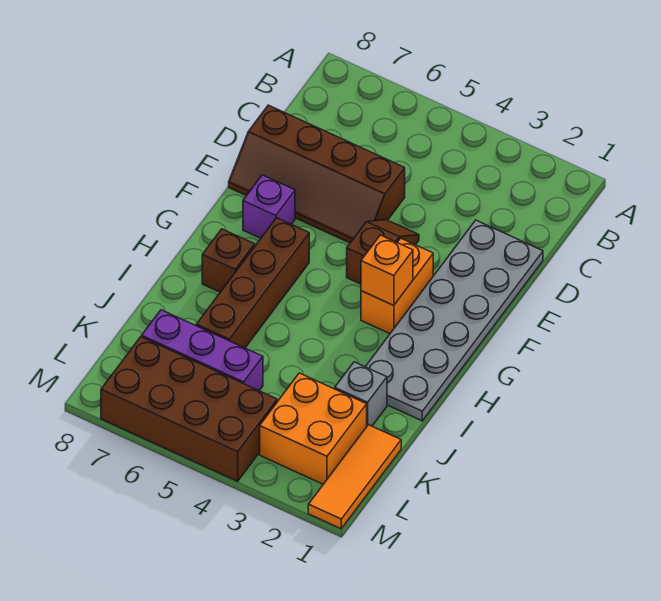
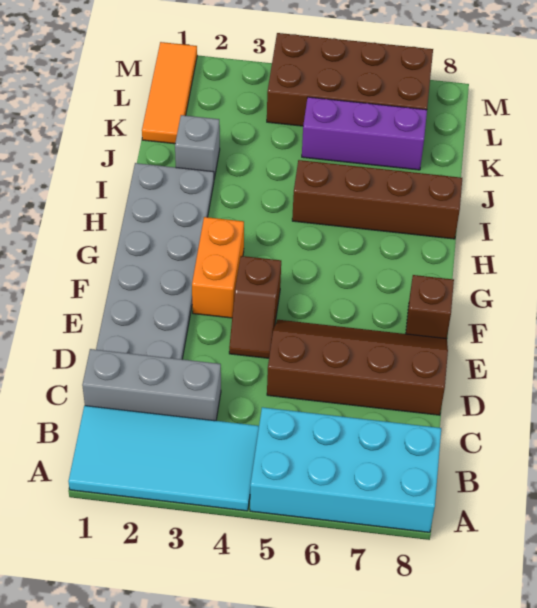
none -> cyan tile A1:B4 level 1
none -> cyan brick A5:B8 level 1
none -> grey brick C1:C3 level 1
purple brick F7 level 1 -> none
orange brick G3 level 2 -> none
brown brick G6:J6 level 1 -> brown brick I5:I8 level 1
brown brick H7 level 1 -> brown brick F8 level 1
orange brick K2:L3 level 1 -> none

